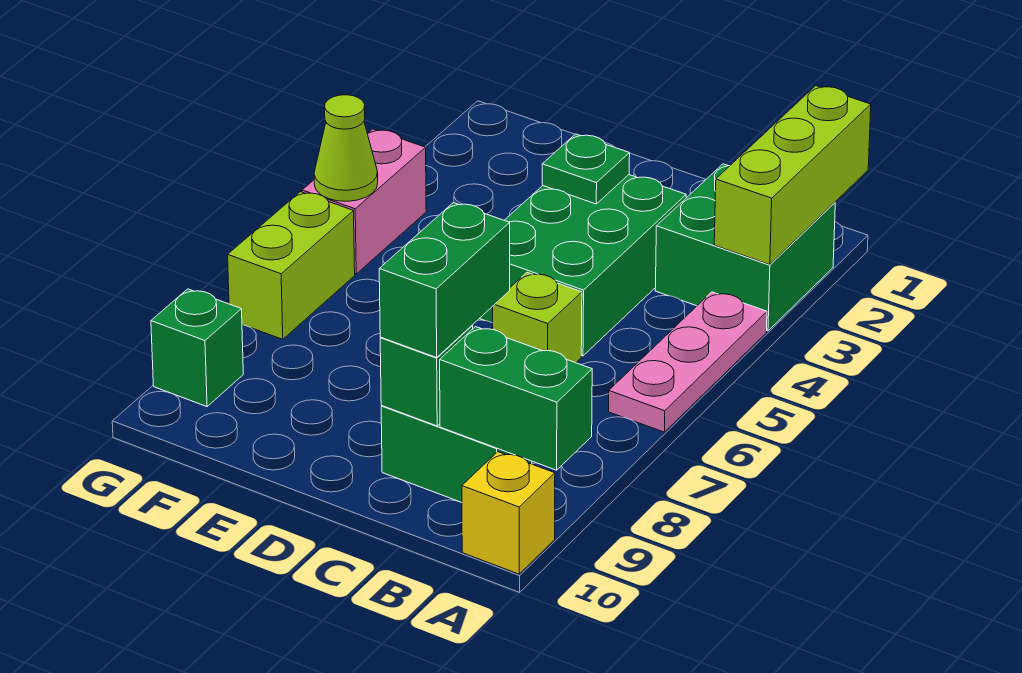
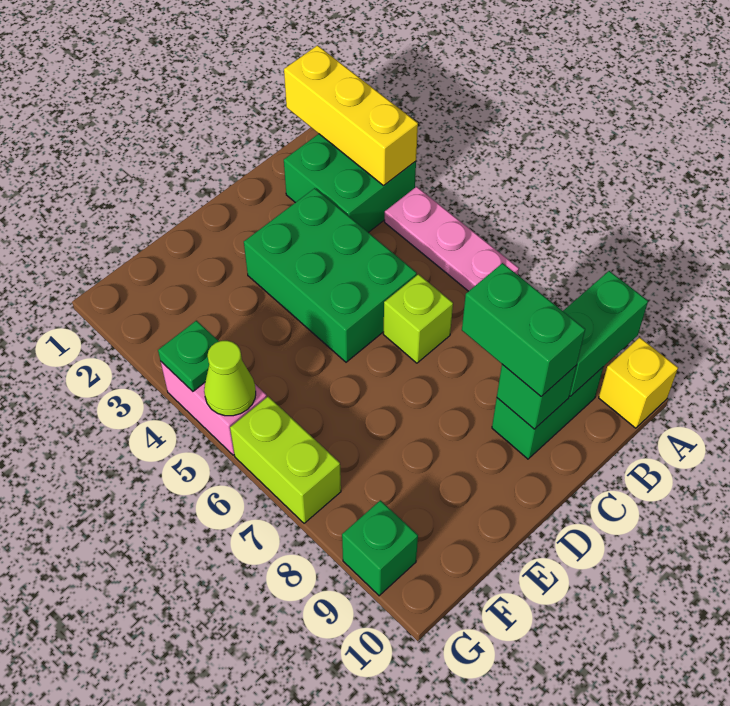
lime brick A1:A3 level 2 -> yellow brick A1:A3 level 2
green plate D3 level 2 -> green plate G4 level 2

